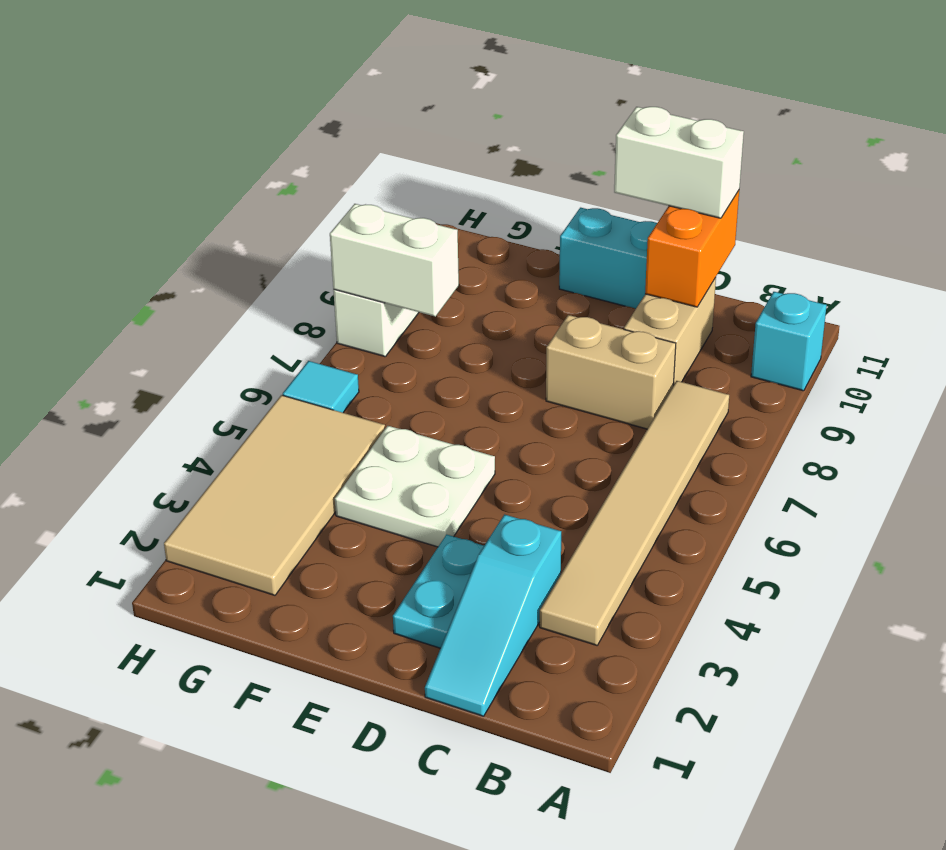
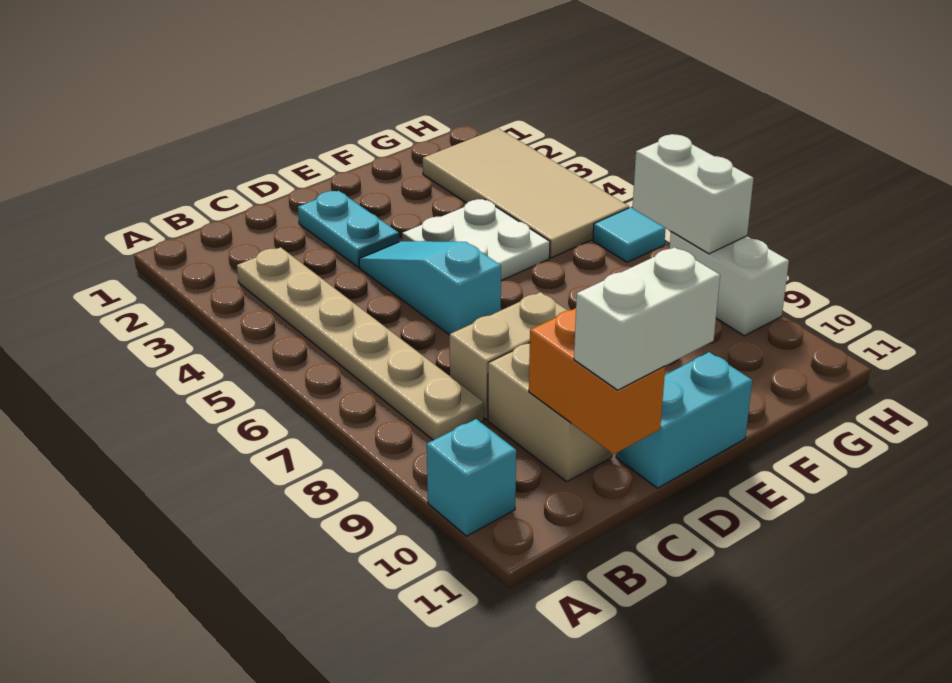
tan tile B3:B8 level 1 -> tan plate B3:B8 level 1
cyan slope C1:C3 level 1 top 3 -> cyan slope D4:D6 level 1 top 6
white brick G8:H8 level 2 -> white brick H7:H8 level 2

